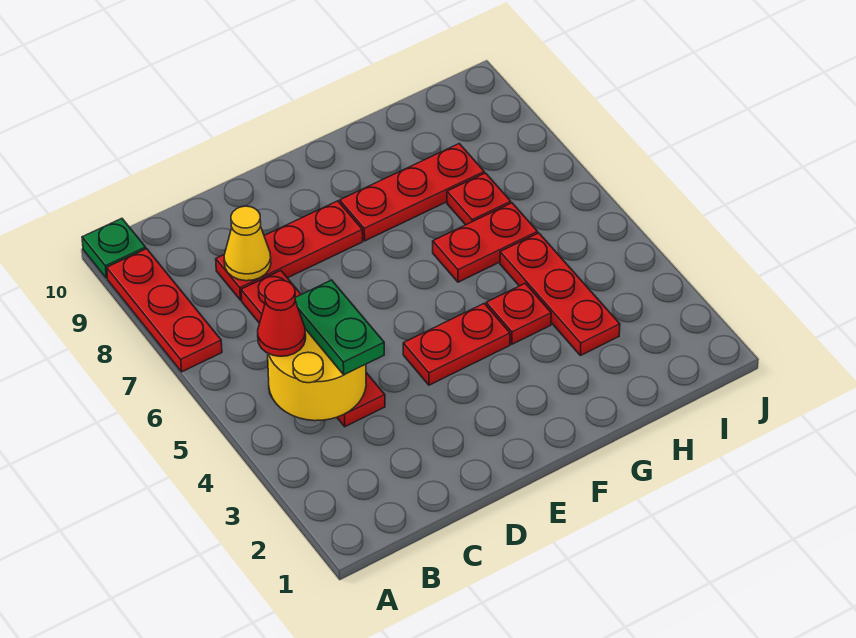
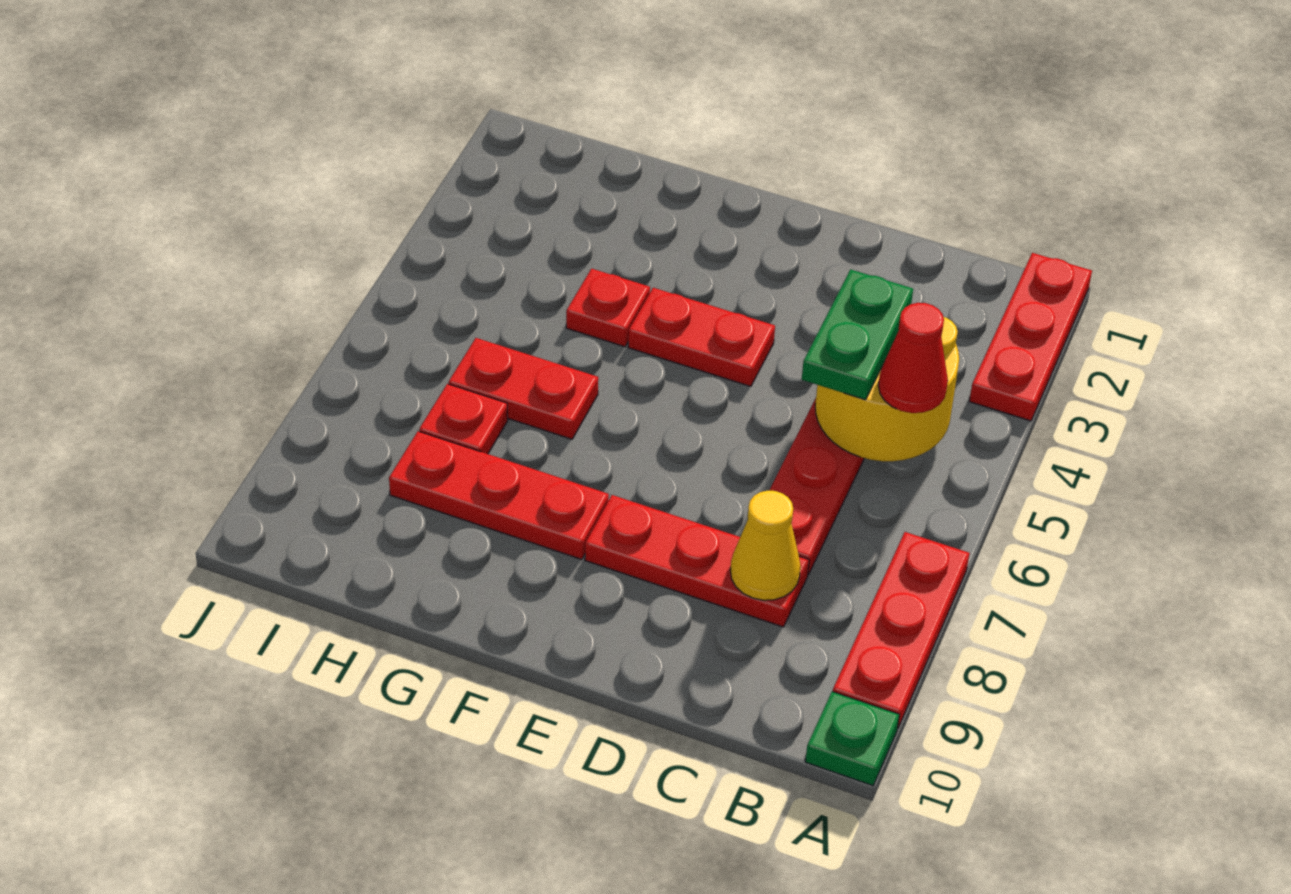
red plate H3:H5 level 1 -> red plate A1:A3 level 1

